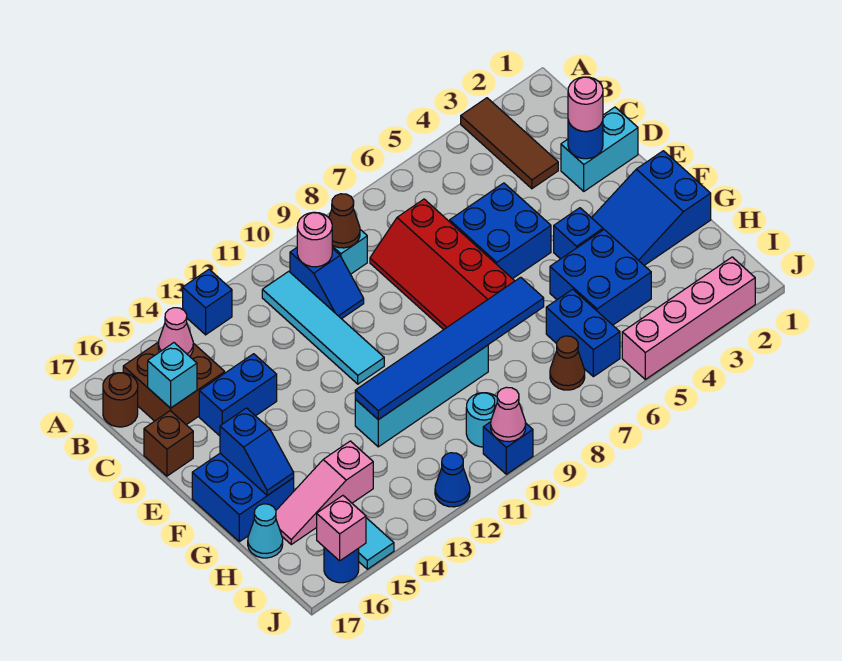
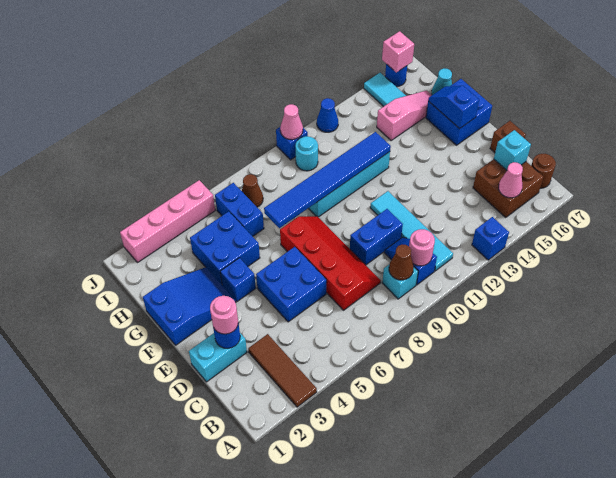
blue brick D14:D15 level 1 -> blue brick D9:D10 level 1

